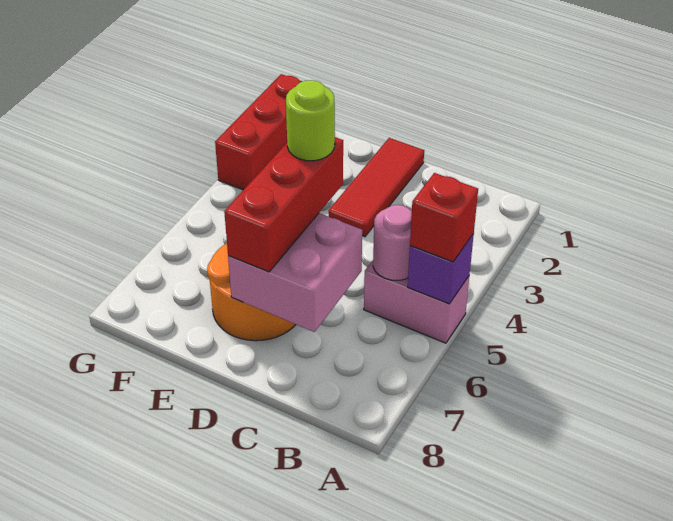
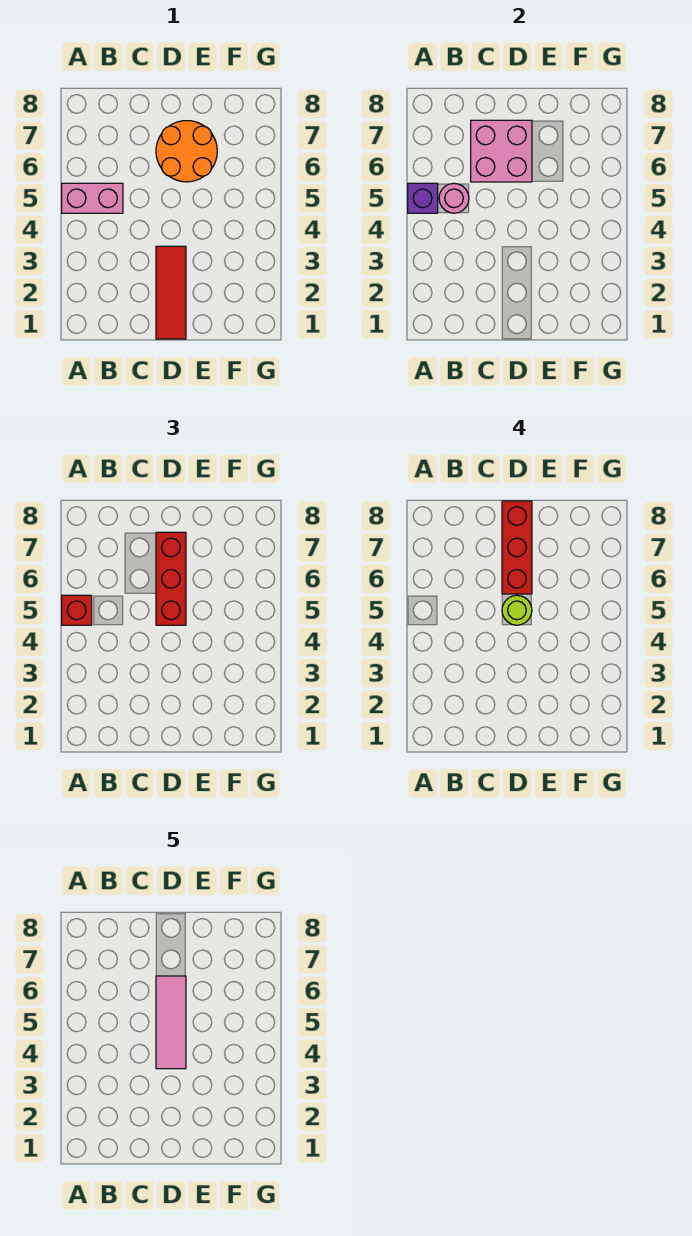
none -> pink tile D4:D6 level 5
red brick G1:G3 level 1 -> red brick D6:D8 level 4

